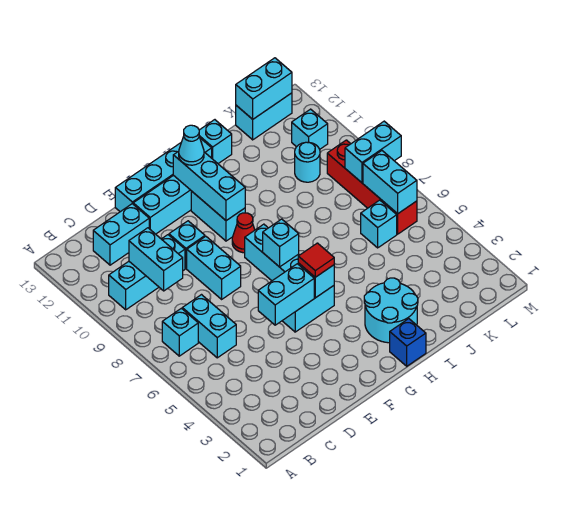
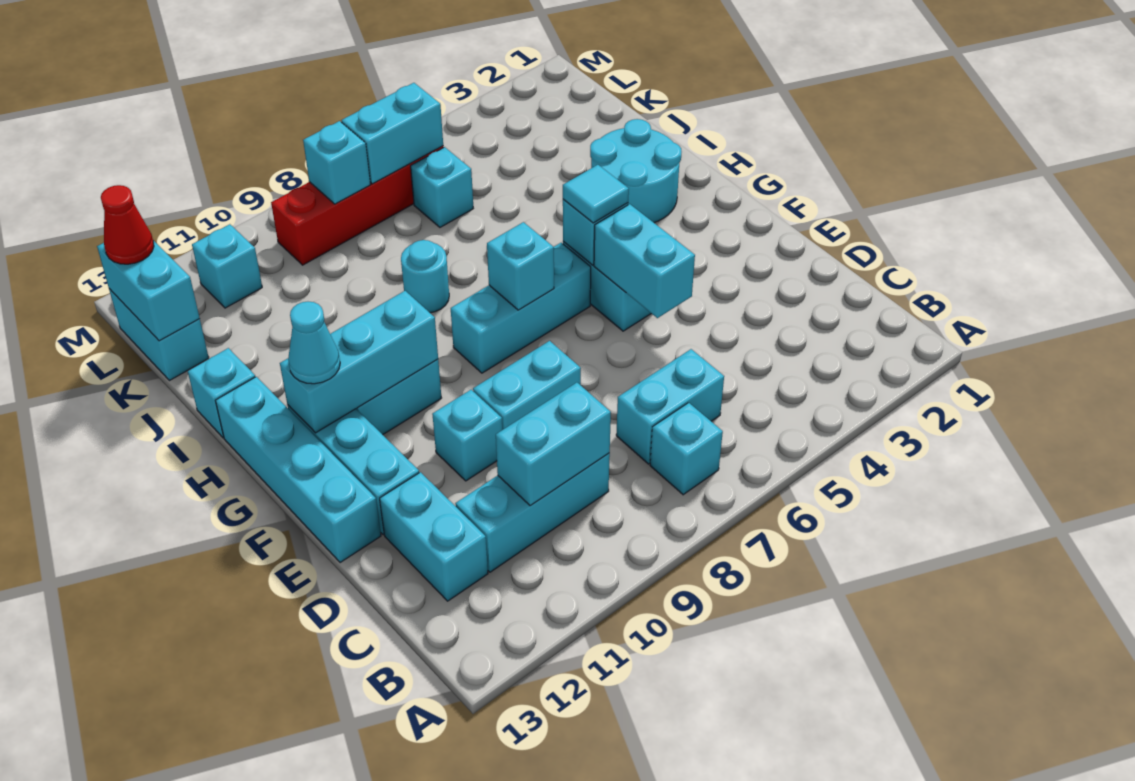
cyan brick B10:D10 level 1 -> cyan brick C9:C11 level 1
red tile G5 level 3 -> cyan tile G5 level 3
red cone G9 level 1 -> red cone L13 level 3
blue brick H1 level 1 -> none
cyan round brick K10 level 1 -> cyan round brick I8 level 1
cyan brick L8:M8 level 2 -> cyan brick L8 level 2

